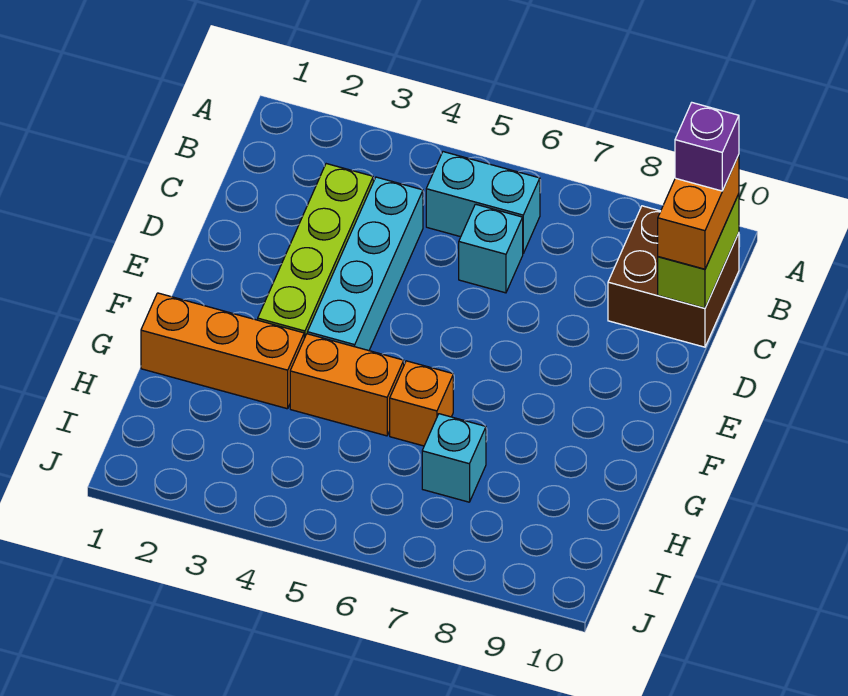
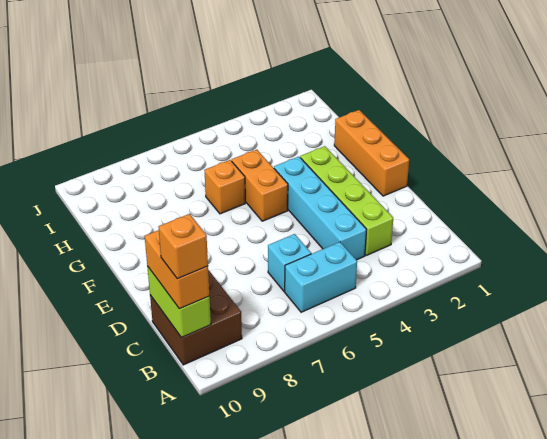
purple brick B10 level 4 -> orange brick B10 level 4
orange brick G1:G3 level 1 -> orange brick E1:G1 level 1
orange brick G4:G5 level 1 -> orange brick F5:G5 level 1
cyan brick H7 level 1 -> none

